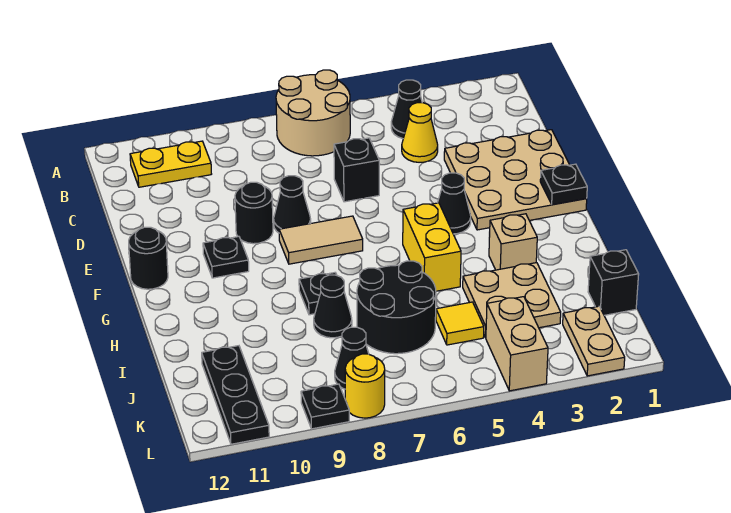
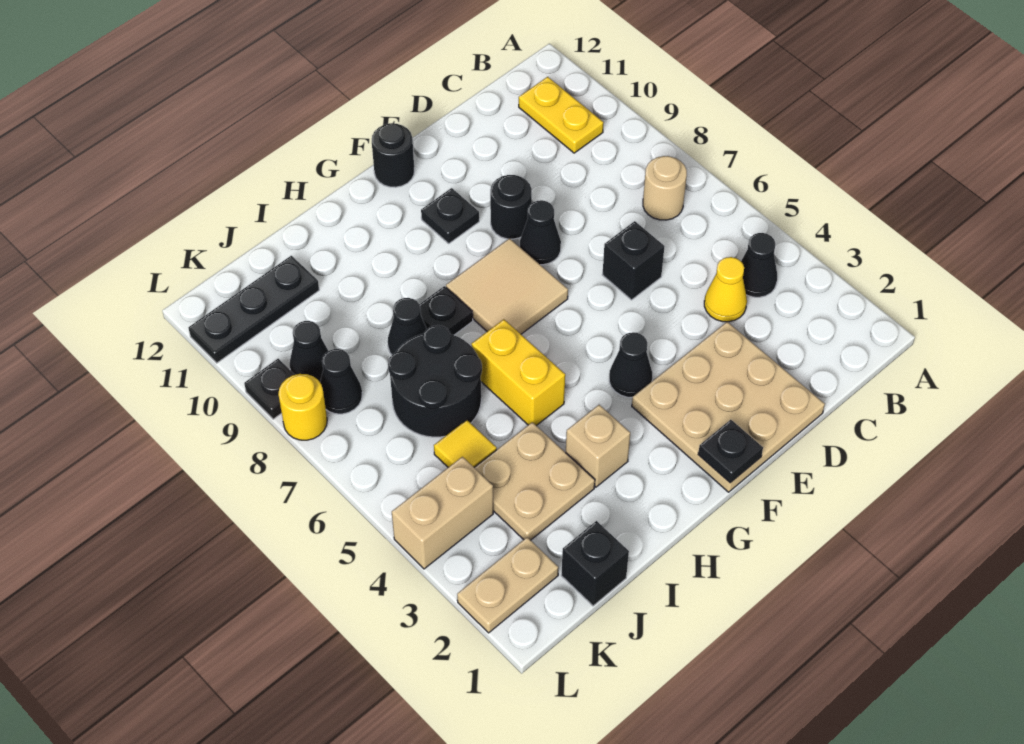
tan round brick A6:B7 level 1 -> tan round brick B7 level 1
tan tile F7:F8 level 1 -> tan tile F7:G8 level 1
yellow brick G5:H5 level 1 -> yellow brick H5:H6 level 1
none -> black cone K9 level 1

